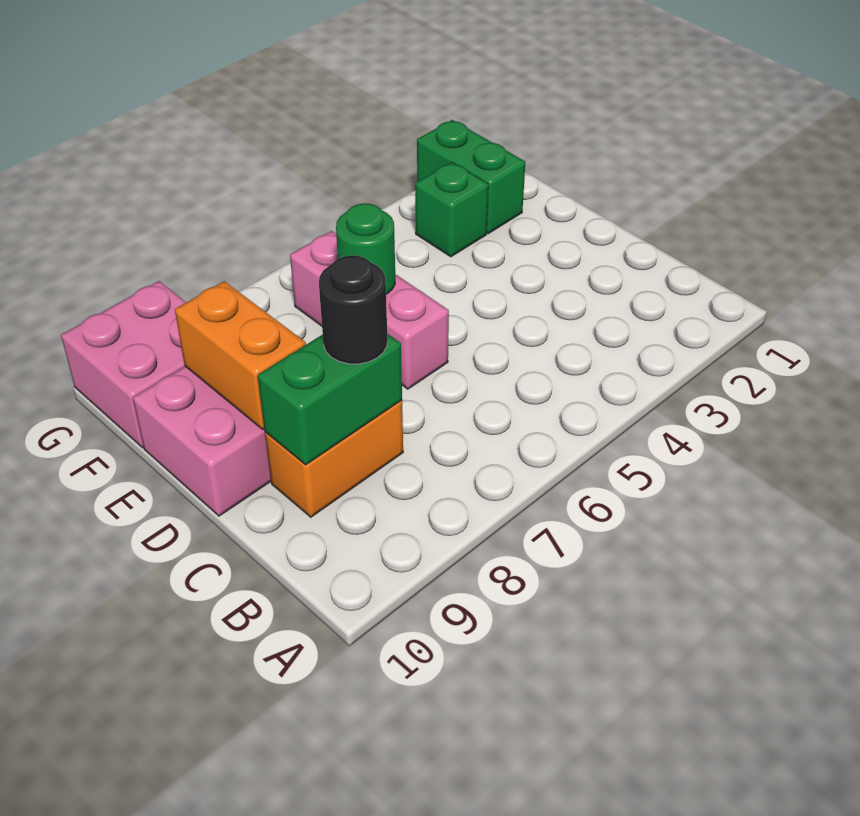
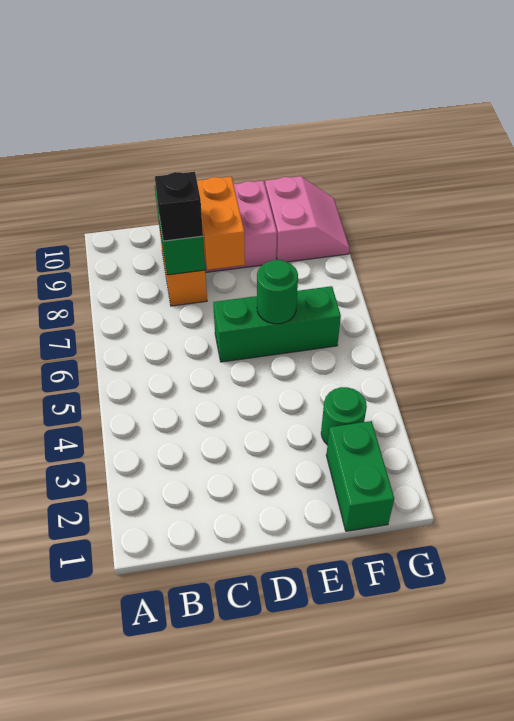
black round brick C8 level 3 -> black brick C8 level 3
pink brick D6:F6 level 1 -> green brick D6:F6 level 1
orange brick D9:E9 level 2 -> orange brick D8:D9 level 2
green brick F2:G2 level 1 -> green brick F1:F2 level 1
green brick F3 level 1 -> green round brick F3 level 1
pink brick F9:G10 level 1 -> pink slope F9:G10 level 1 top F

